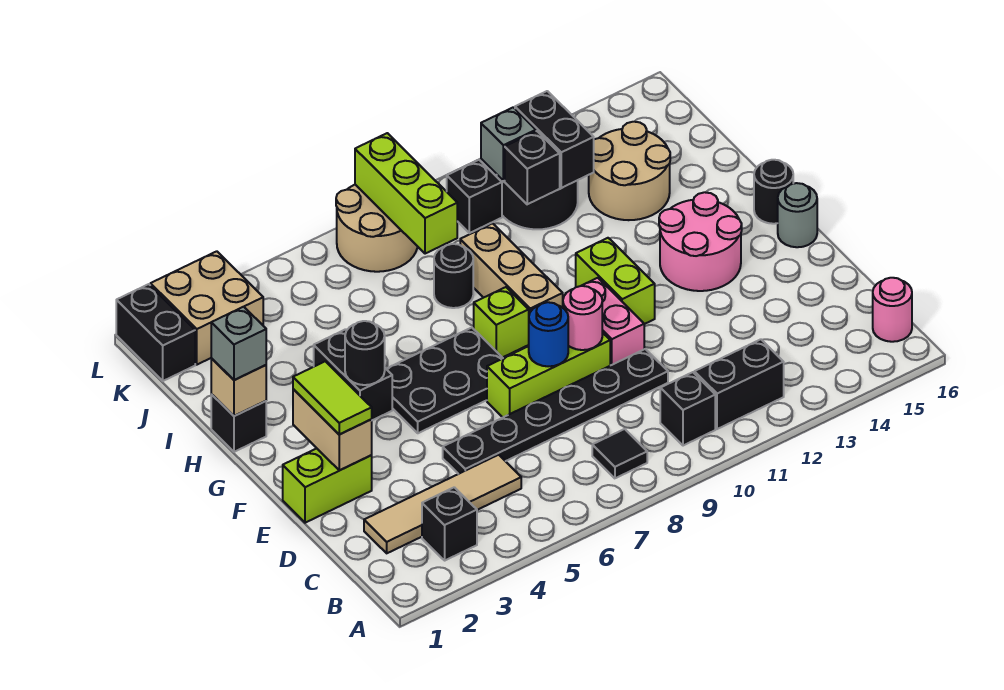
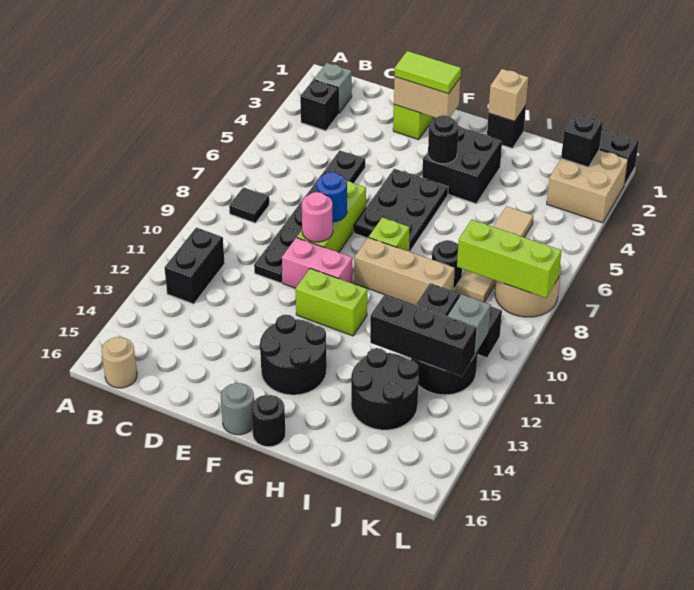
black brick B10 level 1 -> black brick K2 level 2
pink round brick B16 level 1 -> tan round brick B16 level 1
tan tile C2:C5 level 1 -> tan tile J5:J8 level 1
pink round brick F13:G14 level 1 -> black round brick F13:G14 level 1
black brick G4:H4 level 1 -> black brick G3:H4 level 1
grey brick H1 level 3 -> grey brick B2 level 1
tan round brick I13:J14 level 1 -> black round brick I13:J14 level 1
black brick J12:K12 level 2 -> black brick I12:K12 level 2

